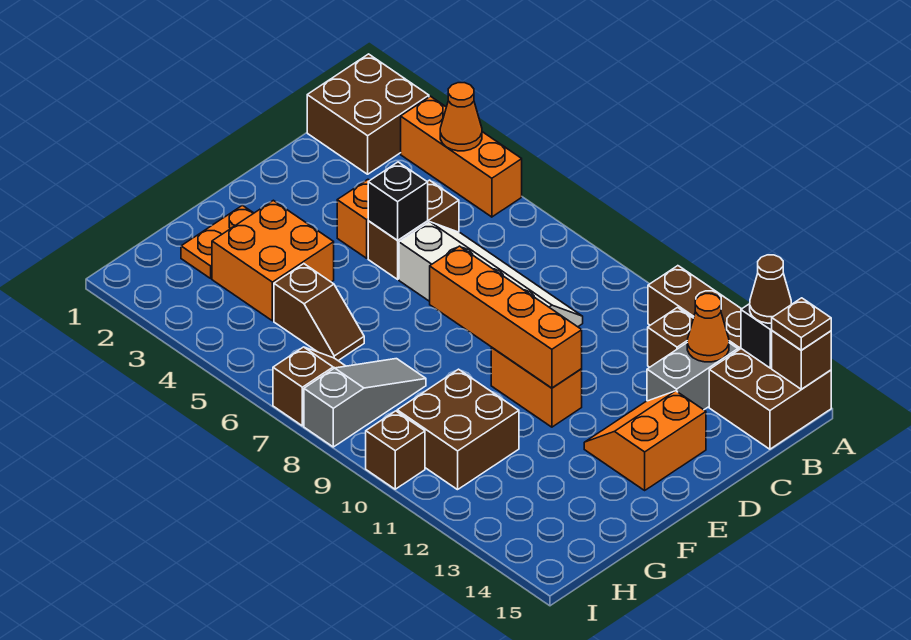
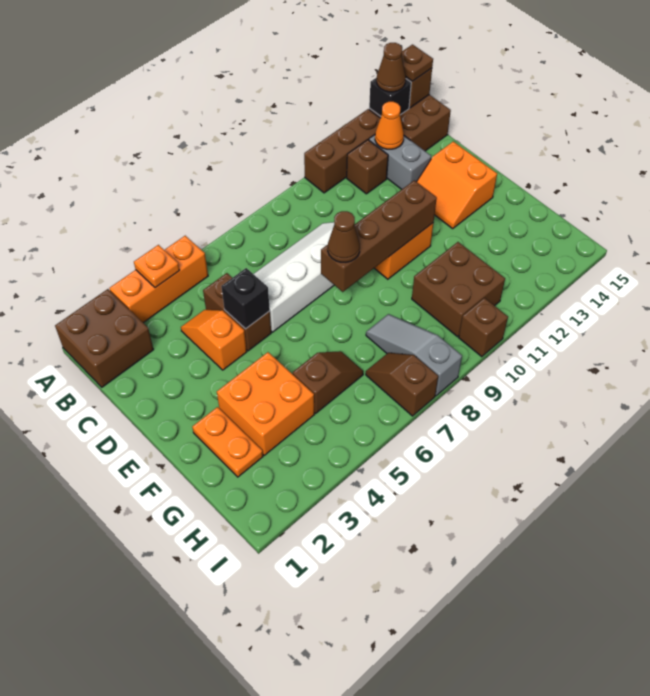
orange cone A4 level 2 -> orange plate A4 level 2
orange brick E8:E11 level 2 -> brown brick E8:E11 level 2
none -> brown cone E8 level 3

